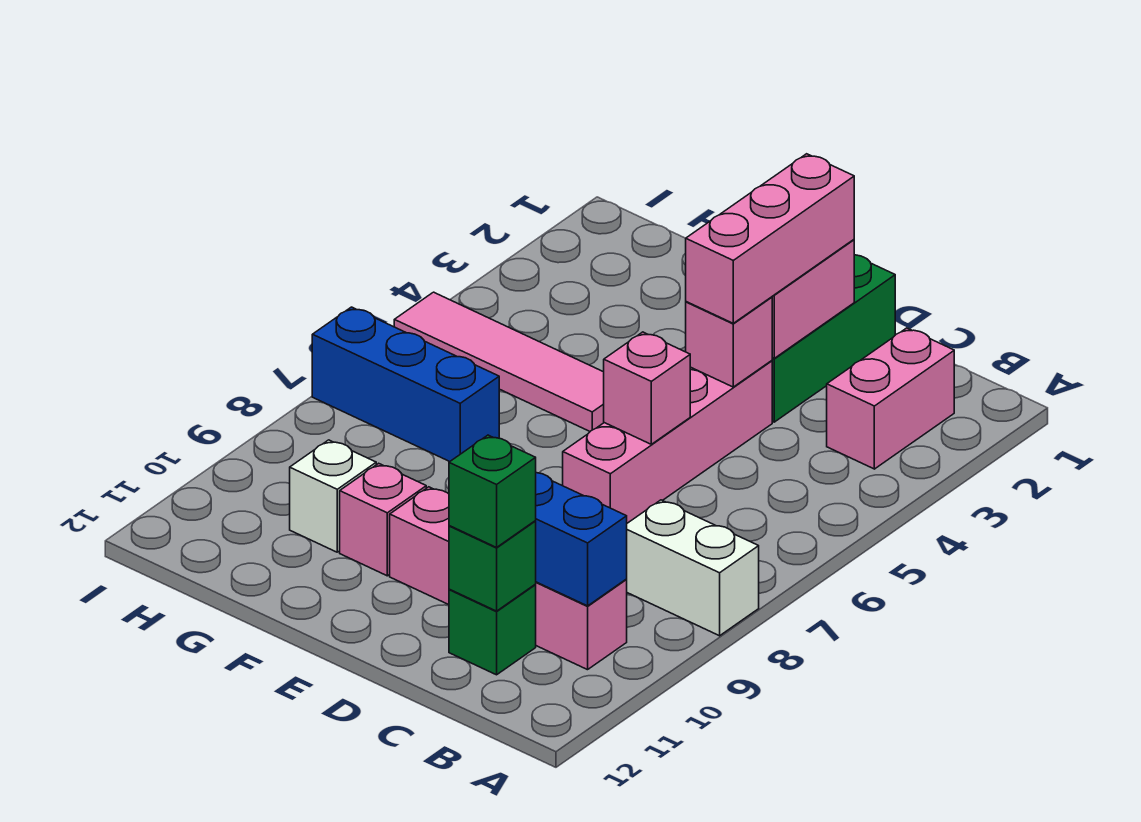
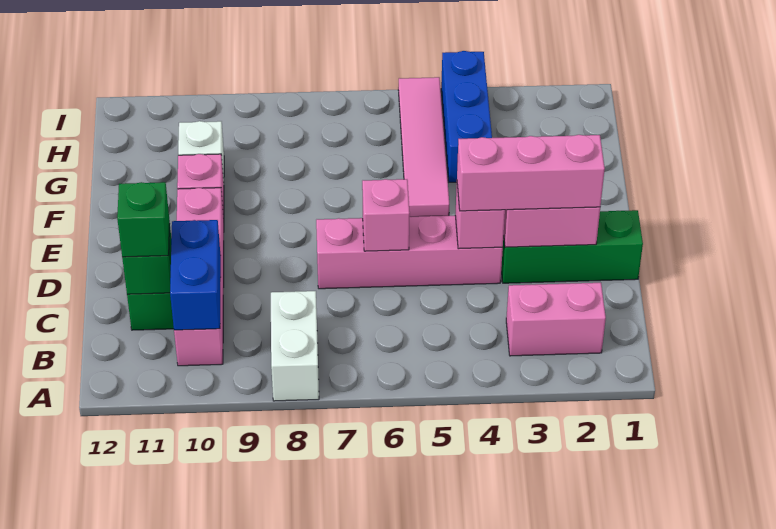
blue brick G7:I7 level 1 -> blue brick G4:I4 level 1

